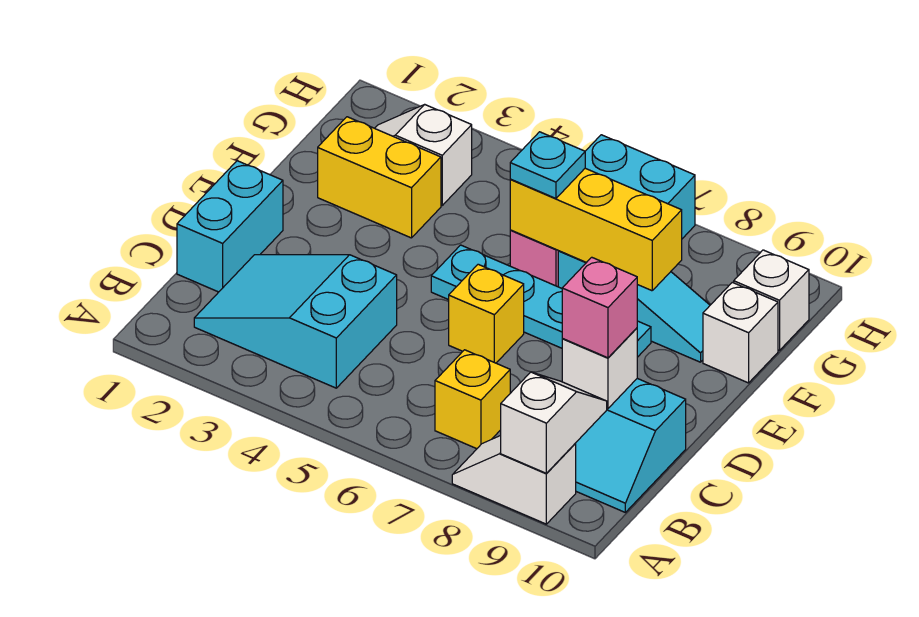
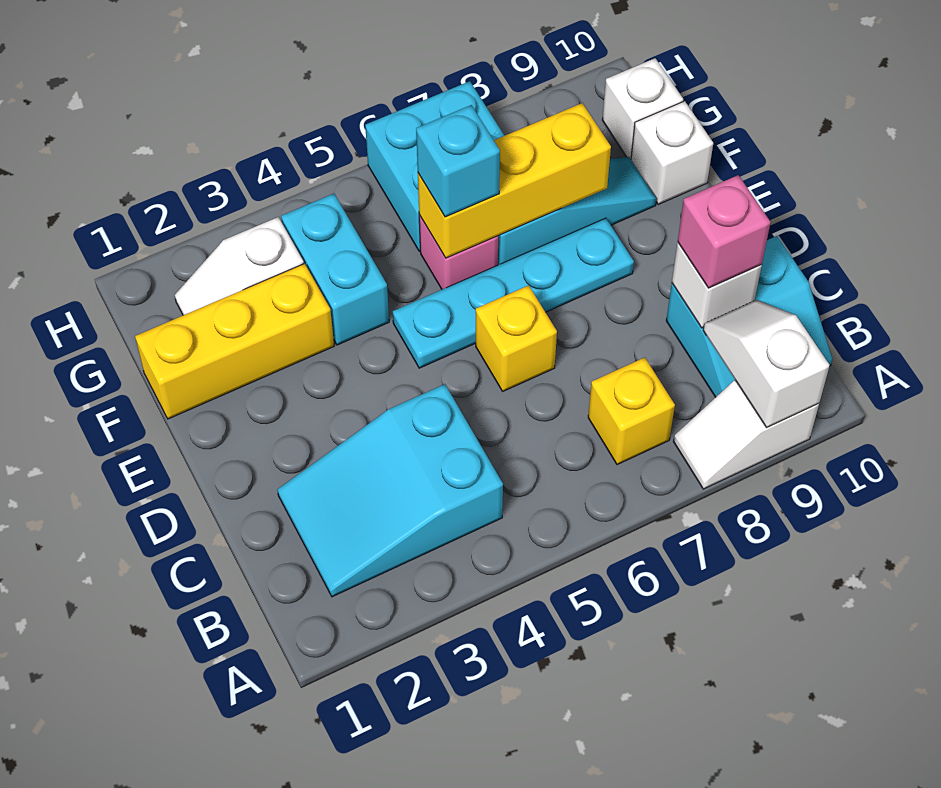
cyan brick C1:D1 level 1 -> cyan brick F4:G4 level 1
yellow brick F2:F3 level 1 -> yellow brick F1:F3 level 1
cyan plate F6 level 3 -> cyan brick F6 level 3

